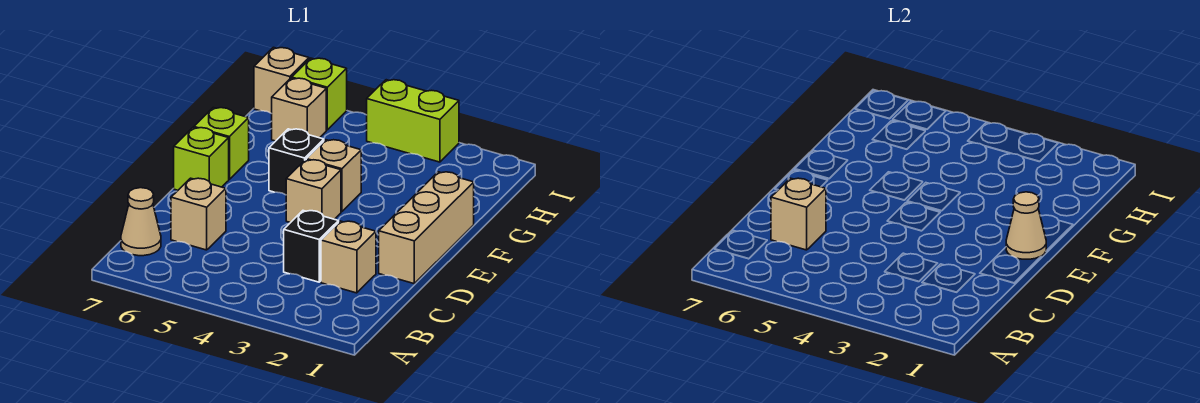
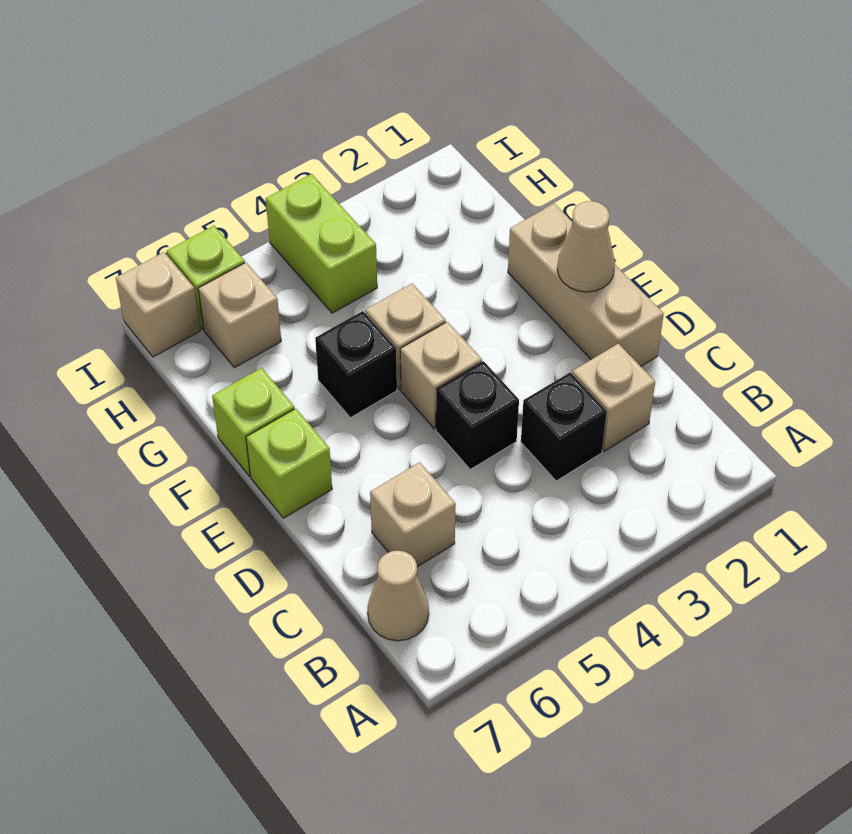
tan brick C6 level 2 -> none
none -> black brick D4 level 1
lime brick I3:I4 level 1 -> lime brick H4:I4 level 1

